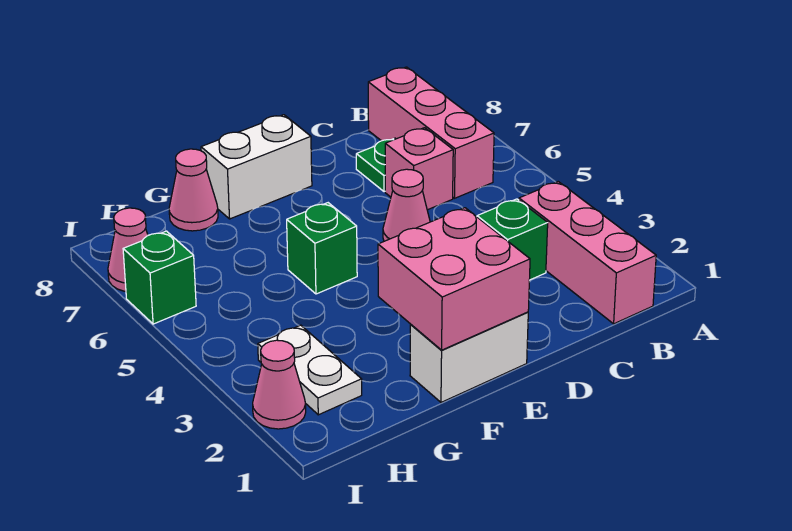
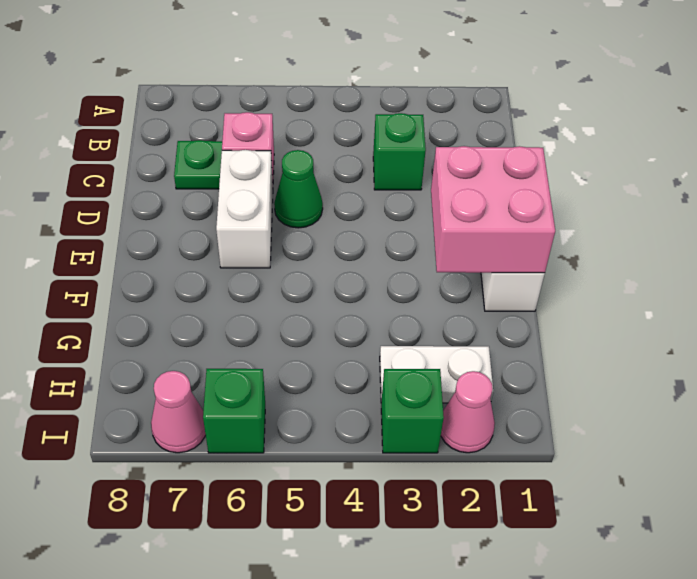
pink brick B1:B3 level 1 -> none
pink brick B6:B8 level 1 -> none
pink cone D5 level 1 -> green cone D5 level 1
white brick E8:F8 level 1 -> white brick D6:E6 level 1
green brick F5 level 1 -> green brick I3 level 1
pink cone G8 level 1 -> none

